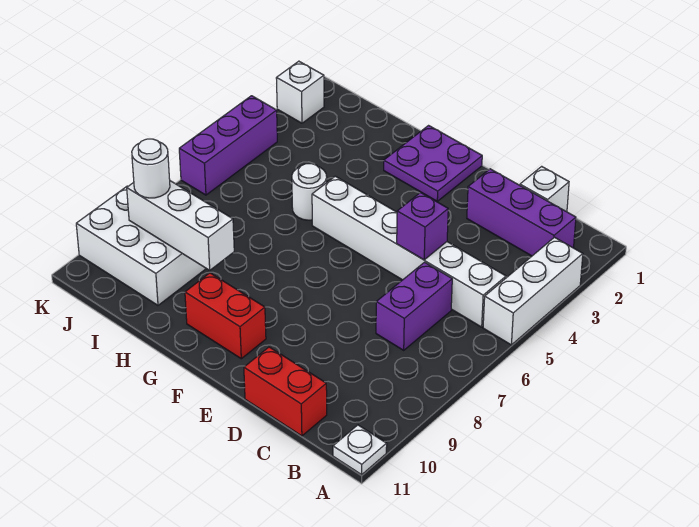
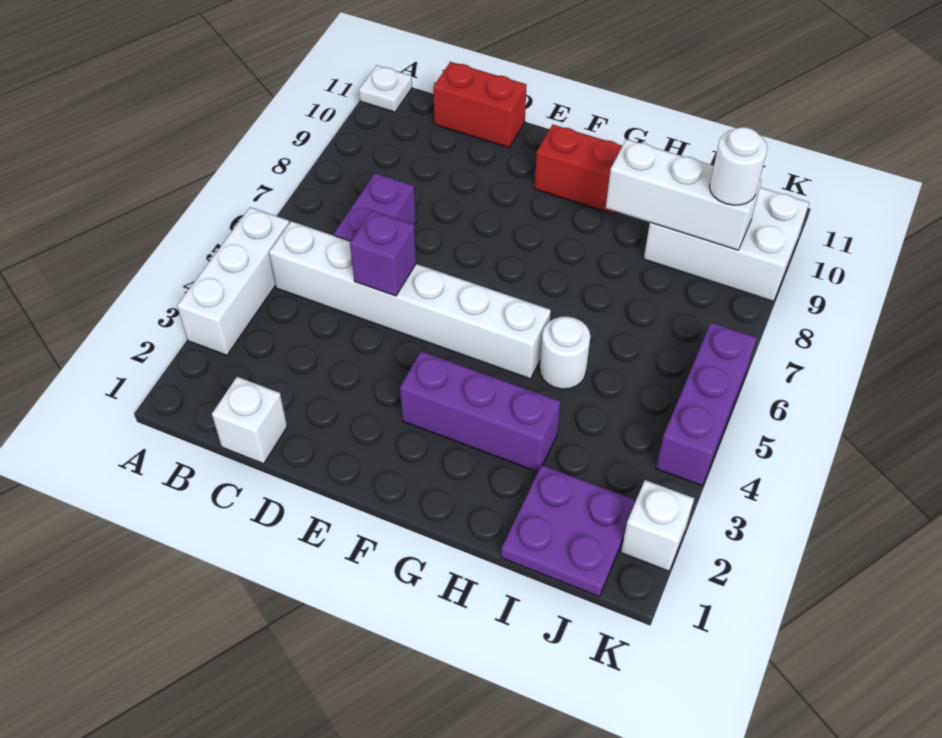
purple brick B2:D2 level 1 -> purple brick F3:H3 level 1
purple plate F1:G2 level 1 -> purple plate I1:J2 level 1

